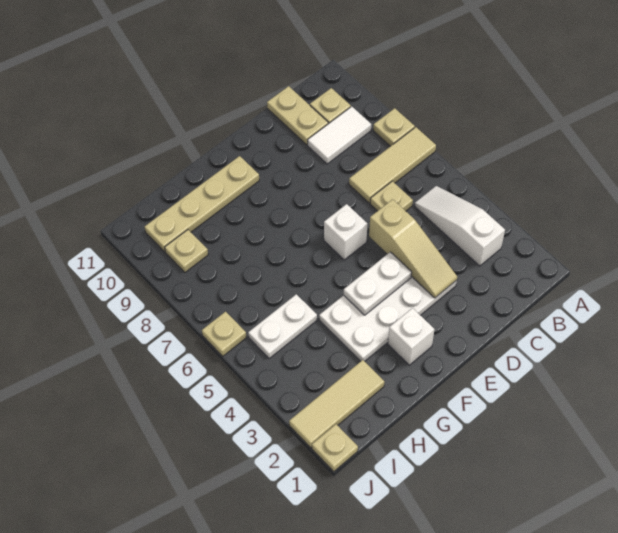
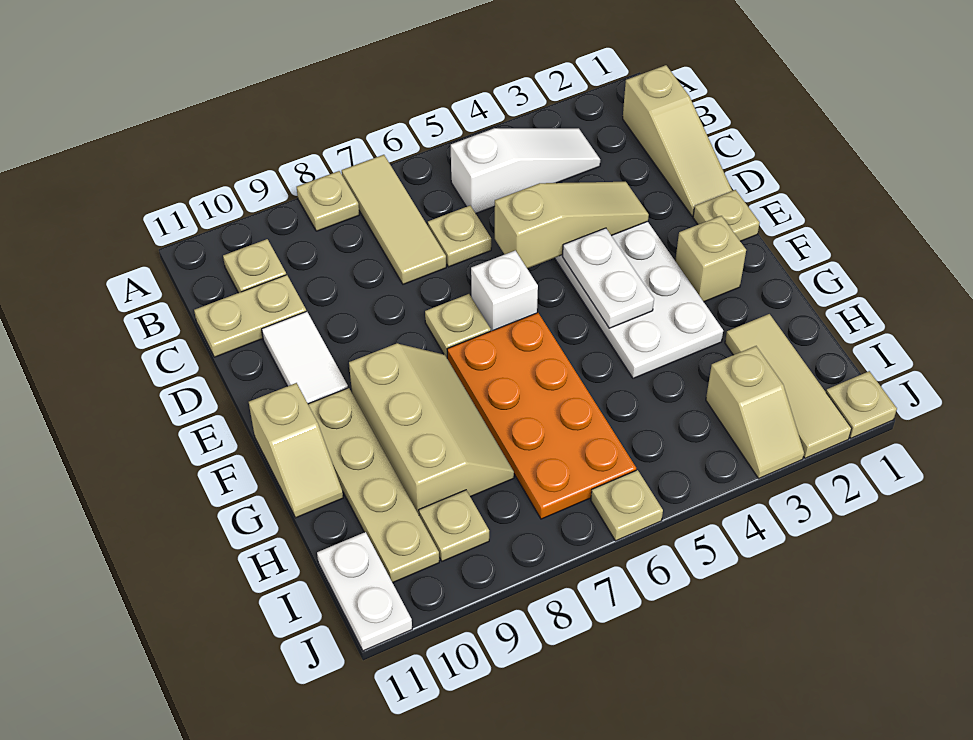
none -> tan slope B1:D1 level 1 top B
white slope B3:B5 level 1 top 3 -> white slope B3:B5 level 1 top 5
white tile B9:C9 level 1 -> white tile D10:E10 level 1
none -> tan plate E1 level 1
none -> tan plate E7 level 1
white brick F2 level 1 -> tan brick F2 level 1
none -> orange plate F6:I7 level 1
none -> tan slope F8:H9 level 1 top 9
none -> tan slope F11:G11 level 1 top F
white plate H5:I5 level 1 -> white plate I11:J11 level 1
none -> tan slope I3:J3 level 1 top I

